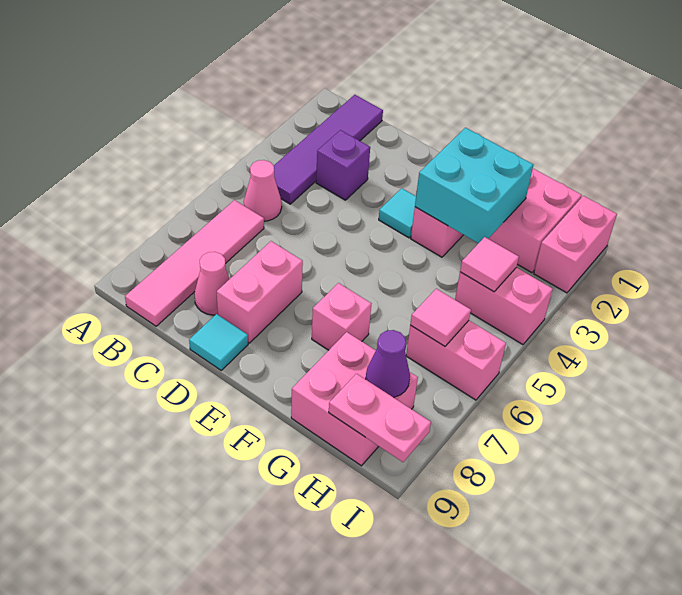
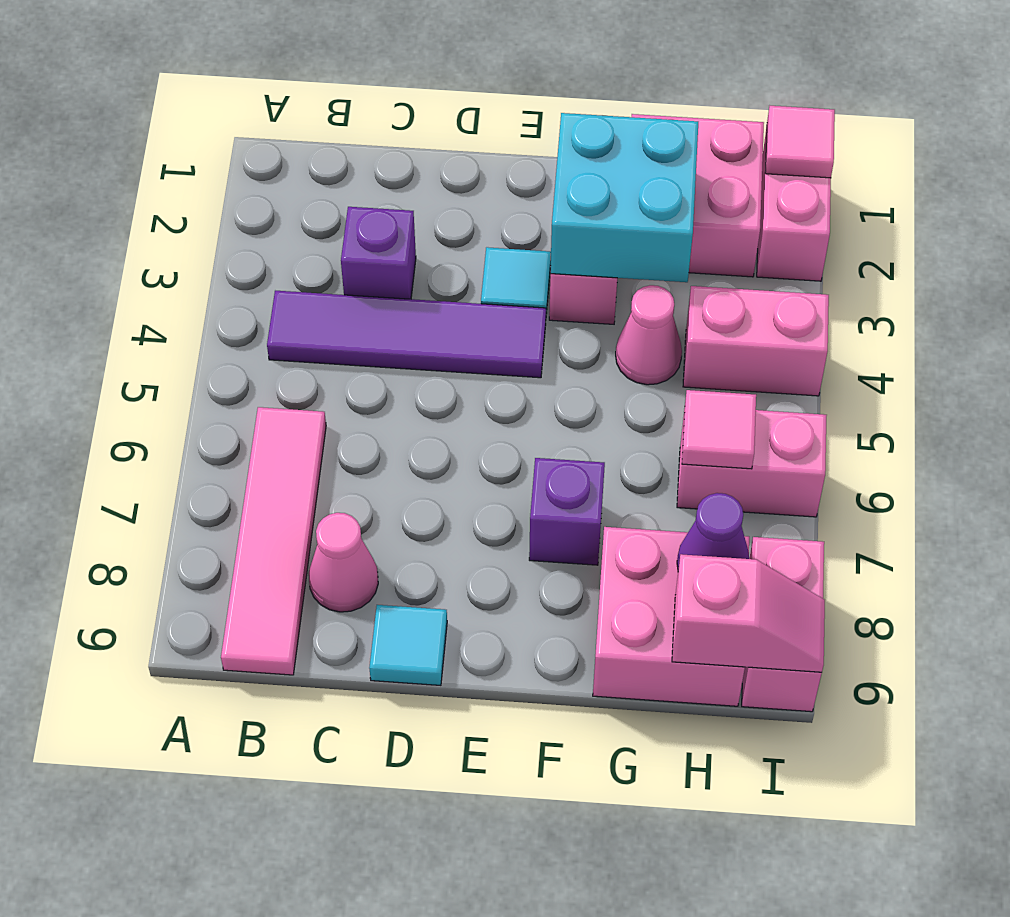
purple tile B1:B4 level 1 -> purple tile B4:E4 level 1
pink cone B5 level 1 -> pink cone G4 level 1
pink brick D7:D8 level 1 -> pink brick I8:I9 level 1
pink brick F7 level 1 -> purple brick F7 level 1
pink tile H4 level 2 -> pink tile I1 level 2
pink plate H9:I9 level 2 -> pink slope H9:I9 level 2 top H

